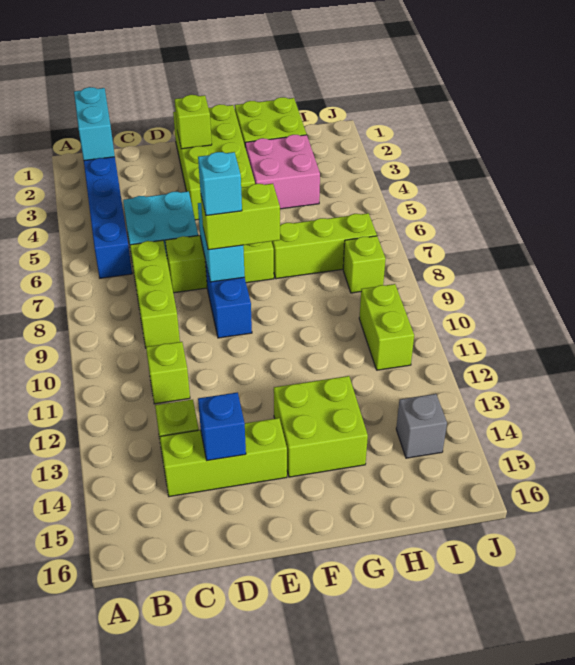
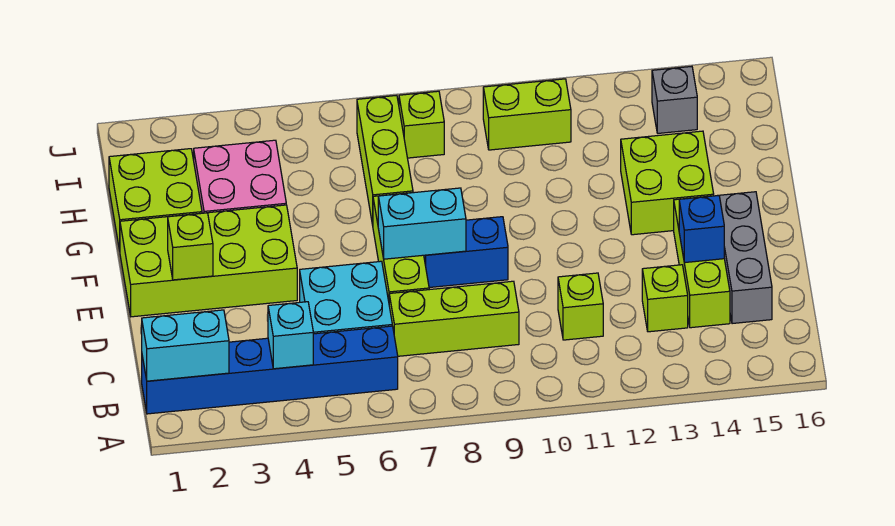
none -> grey brick C15:E15 level 1
lime brick E8:F8 level 3 -> none
cyan brick E8 level 4 -> cyan brick B4 level 2

